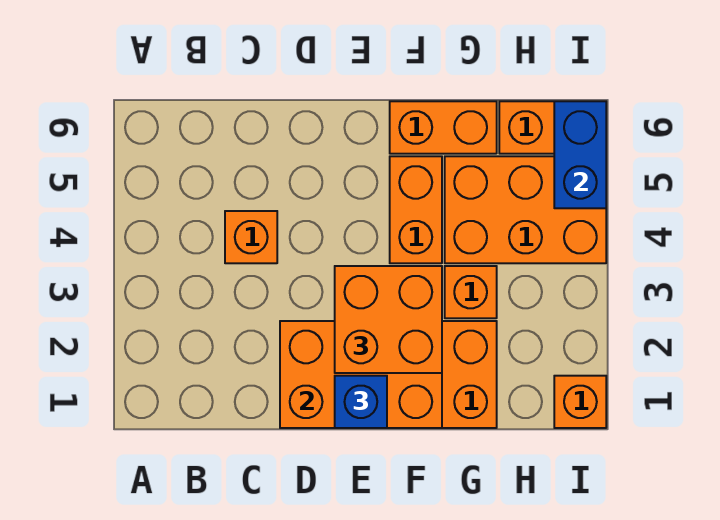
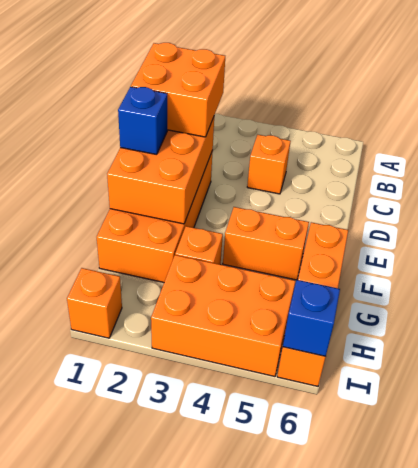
orange brick E2:F3 level 3 -> orange brick C1:D2 level 3
orange brick G4:I5 level 1 -> orange brick H3:I5 level 1
blue brick I5:I6 level 2 -> blue brick I6 level 2

